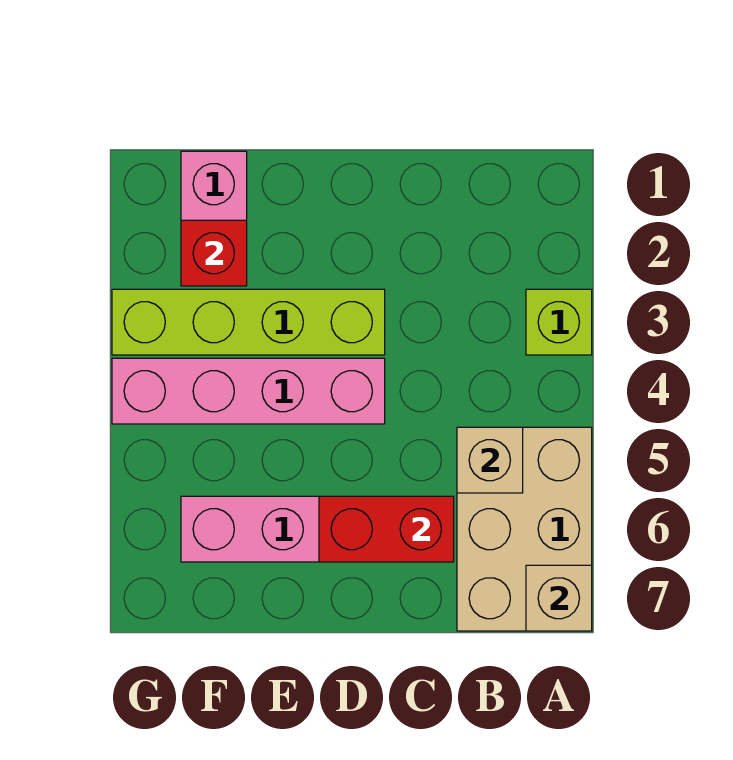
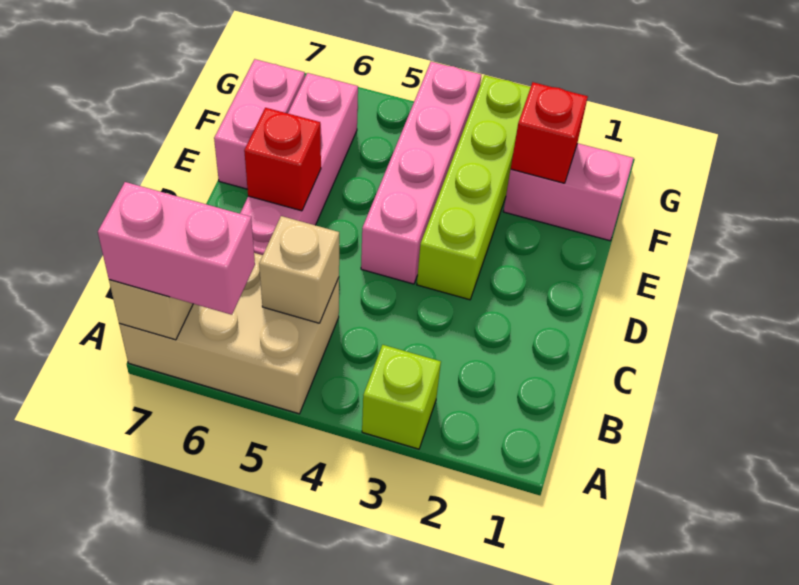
none -> pink brick A6:A7 level 3
red brick C6:D6 level 2 -> red brick D6 level 2
none -> pink brick E7:F7 level 1

